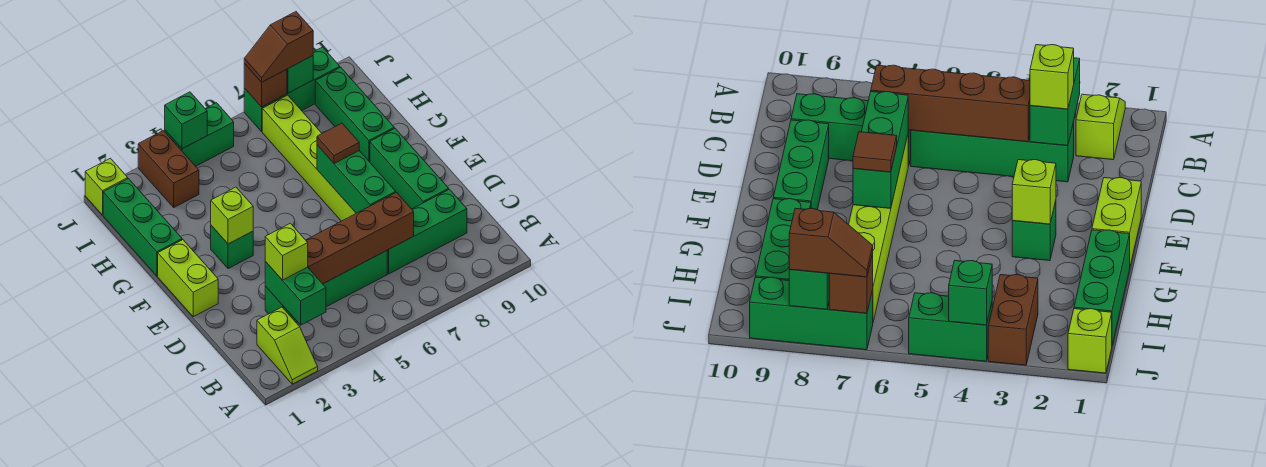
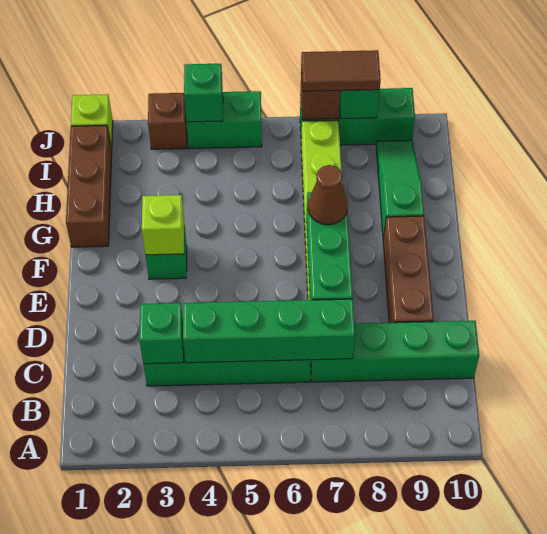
lime slope A2:B2 level 1 top B -> none
green brick B3:C3 level 2 -> green brick C3 level 2
lime brick C3 level 3 -> none
brown brick C4:C7 level 2 -> green brick C4:C7 level 2
green brick C7:C9 level 1 -> green brick C7:C10 level 1
green brick D9:F9 level 1 -> brown brick D9:F9 level 1
lime brick E1:F1 level 1 -> none
brown tile F7 level 3 -> brown cone F7 level 3
green brick G1:I1 level 1 -> brown brick G1:I1 level 1
green brick G9:I9 level 1 -> green slope G9:I9 level 1 top G
brown brick I3:J3 level 1 -> brown brick J3 level 1
brown slope J7:J8 level 3 top 8 -> brown tile J7:J8 level 3

